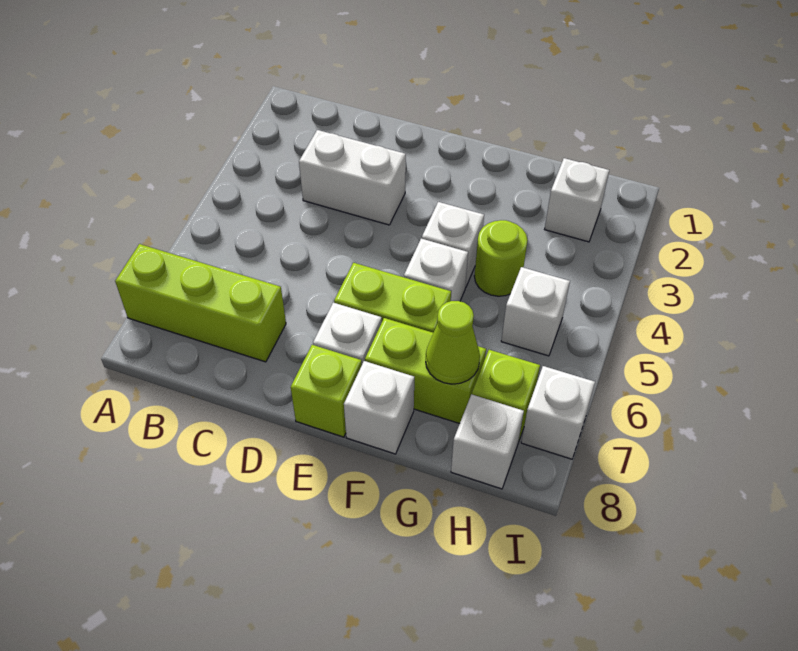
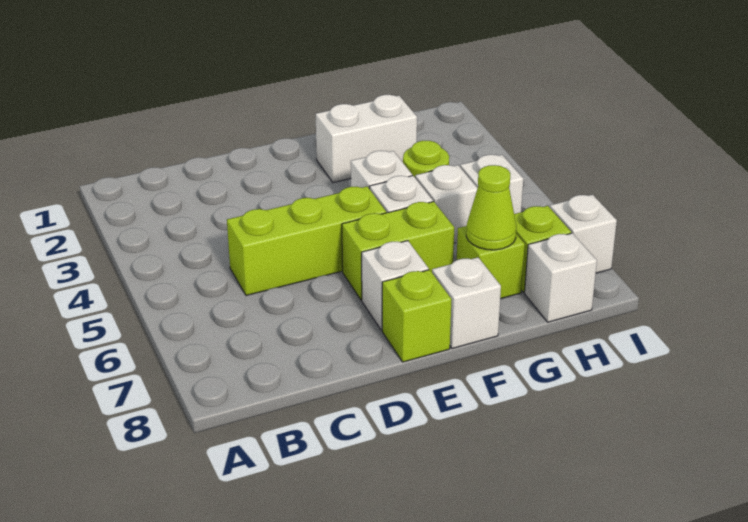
lime brick A7:C7 level 1 -> lime brick C5:E5 level 1
white brick C3:D3 level 1 -> white brick F2:G2 level 1
lime brick F7:G7 level 1 -> lime brick G7 level 1
white brick H2 level 1 -> white brick G5 level 1

